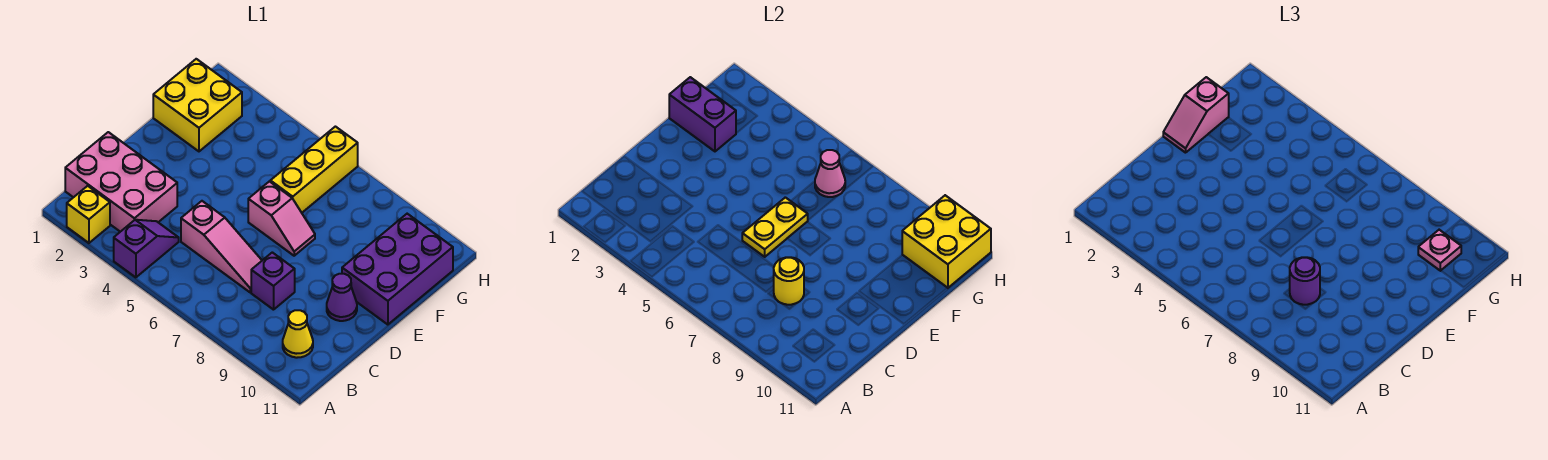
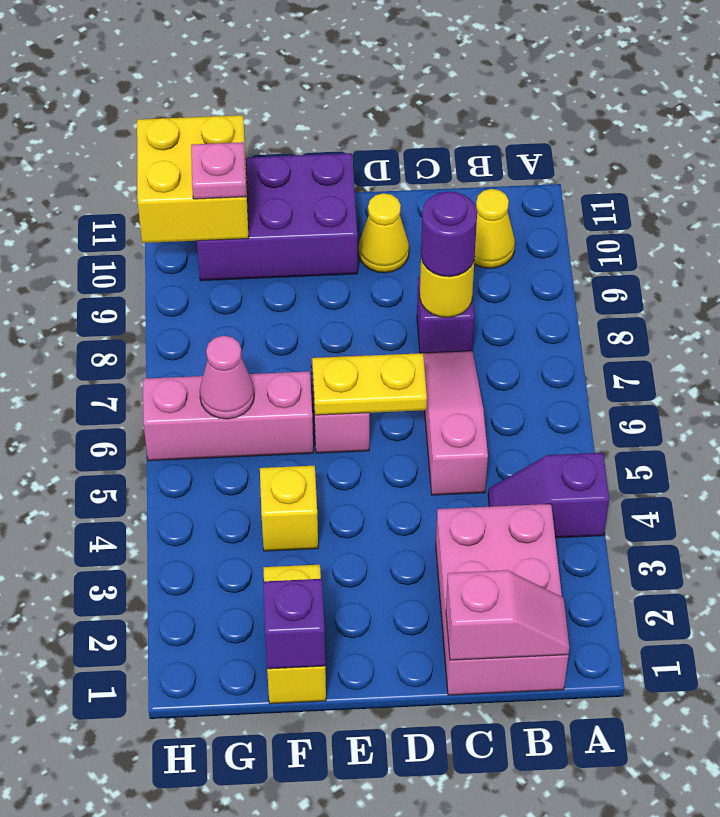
yellow brick A2 level 1 -> yellow brick F4 level 1
purple cone D10 level 1 -> yellow cone D10 level 1
pink slope E1:F1 level 3 top F -> pink slope B1:C1 level 2 top C
yellow brick F1:G2 level 1 -> yellow brick F1:F2 level 1
purple brick F1:F2 level 2 -> purple brick F1 level 2
yellow brick F6:H6 level 1 -> pink brick F6:H6 level 1

